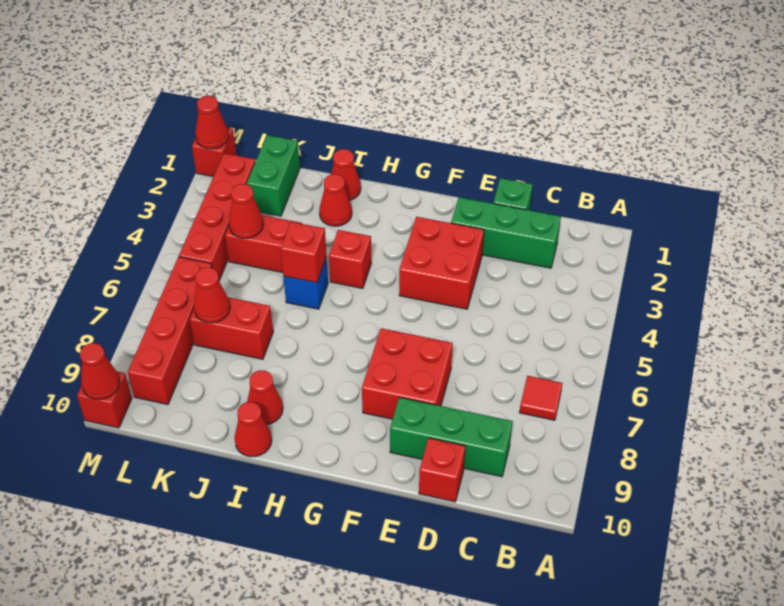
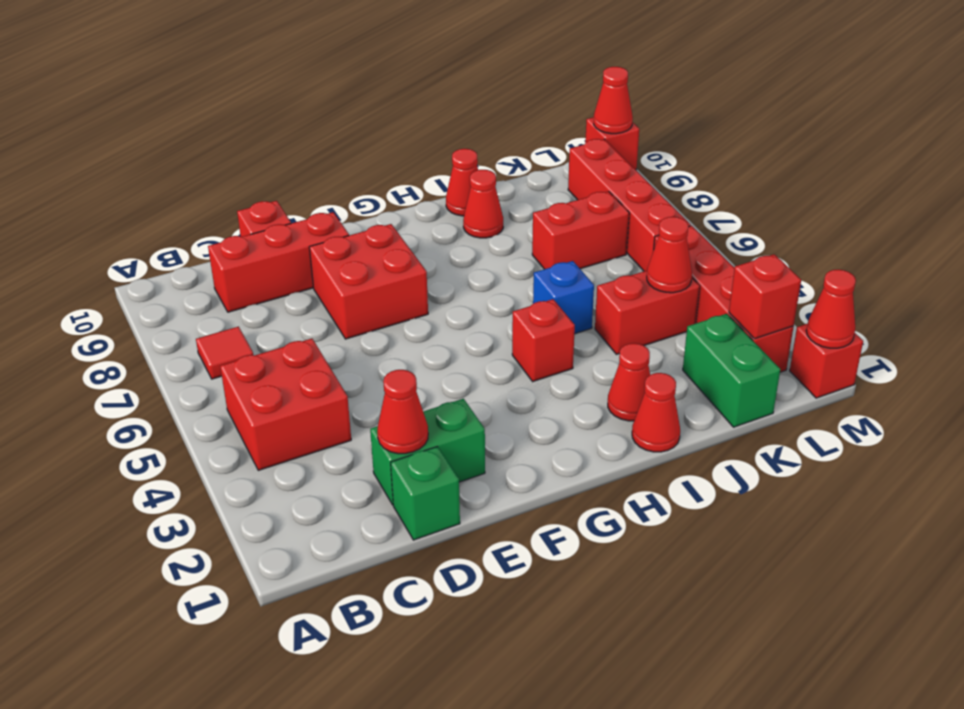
green brick C2:E2 level 1 -> green brick D2:E2 level 1
green brick C9:E9 level 1 -> red brick C9:E9 level 1
red brick E3:F4 level 1 -> red brick B4:C5 level 1
red brick I5 level 2 -> red brick L2 level 2
red cone K7 level 2 -> red cone D2 level 2

